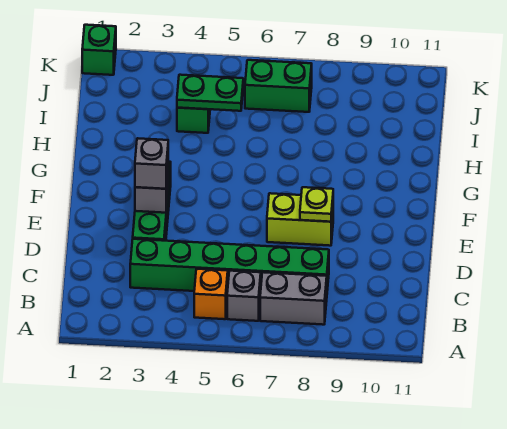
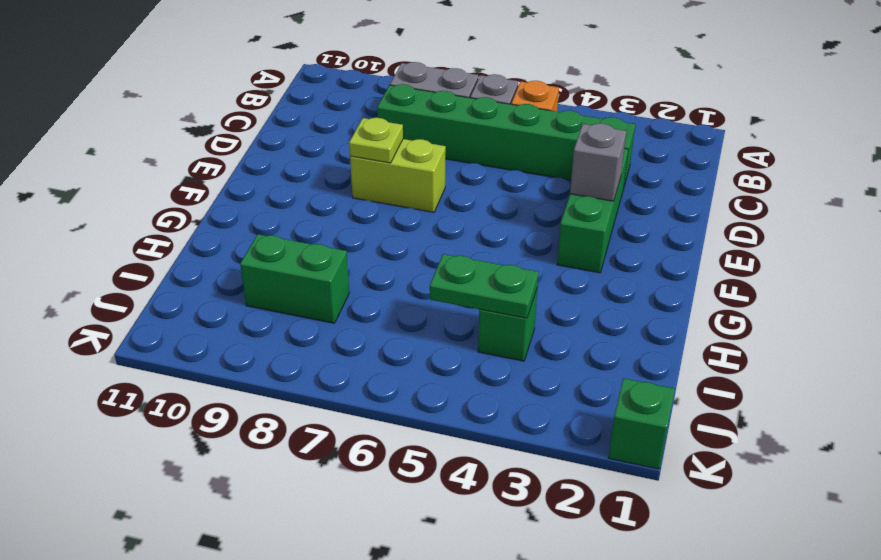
grey brick E3 level 3 -> none
green brick J6:J7 level 1 -> green brick I8:I9 level 1

